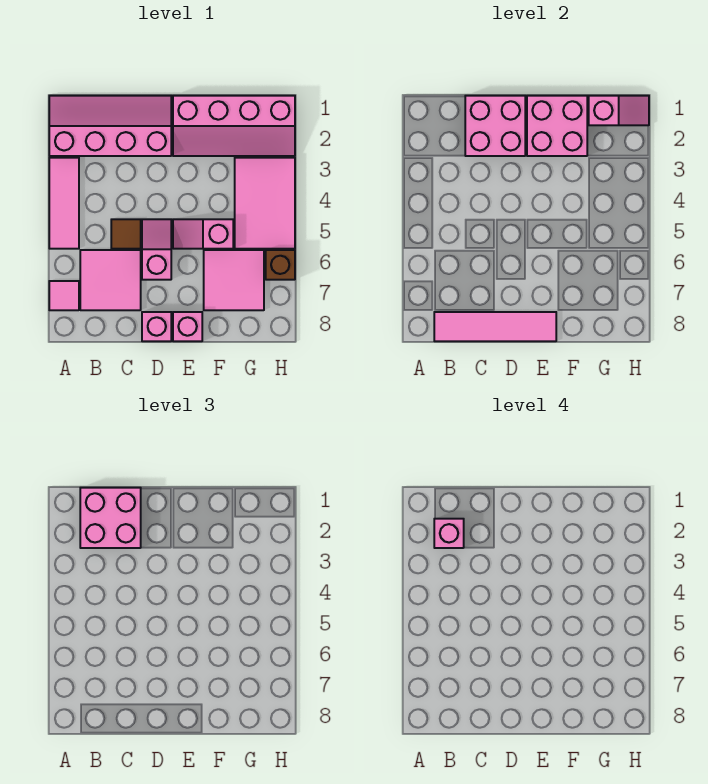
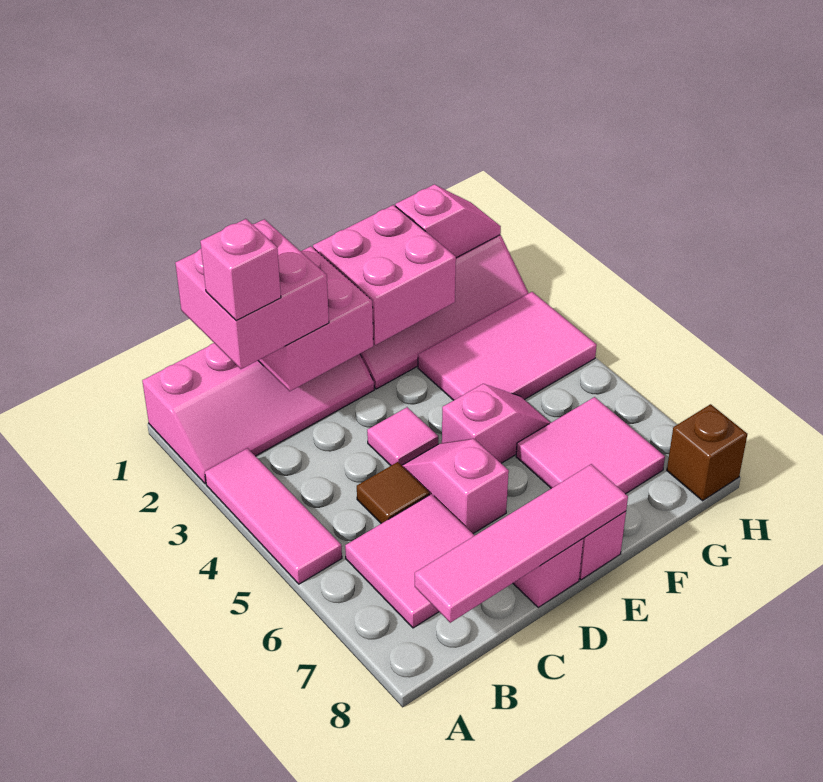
pink slope A1:D2 level 1 top 2 -> pink slope A1:D2 level 1 top 1
pink tile A7 level 1 -> pink tile D4 level 1
pink slope E5:F5 level 1 top F -> pink slope E5:F5 level 1 top E
pink tile G3:H5 level 1 -> pink tile F3:H4 level 1
brown brick H6 level 1 -> brown brick H8 level 1

